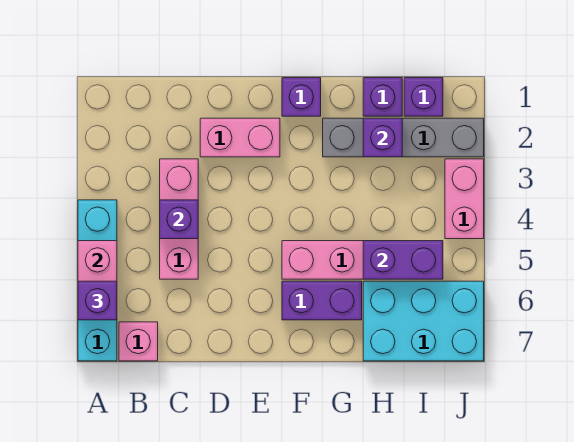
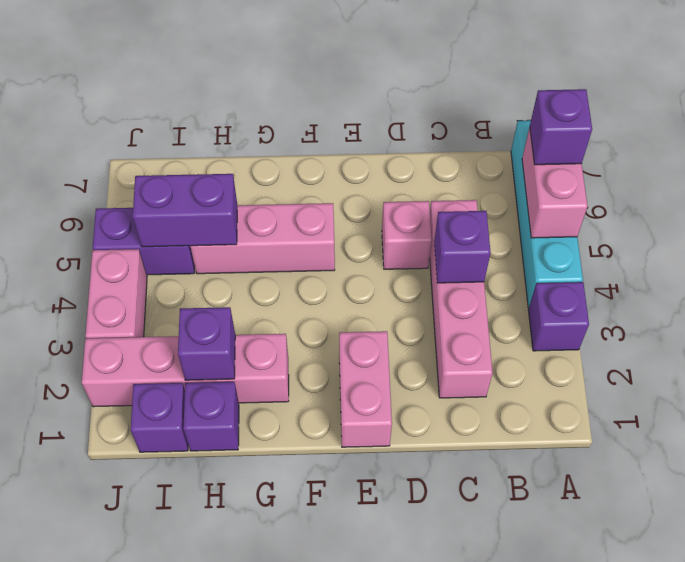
pink brick B7 level 1 -> pink brick D5 level 1
pink brick C3:C5 level 1 -> pink brick C2:C5 level 1
pink brick D2:E2 level 1 -> pink brick E1:E2 level 1
purple brick F1 level 1 -> purple brick A3 level 1
purple brick F6:G6 level 1 -> purple brick I5:J5 level 1
grey brick G2:J2 level 1 -> pink brick G2:J2 level 1
cyan brick H6:J7 level 1 -> none

